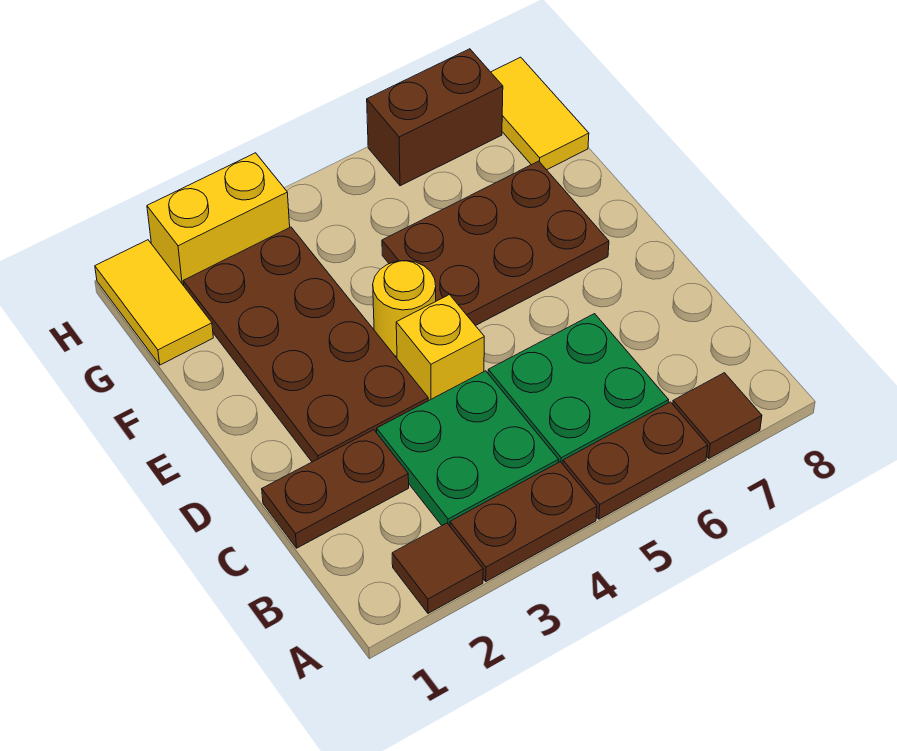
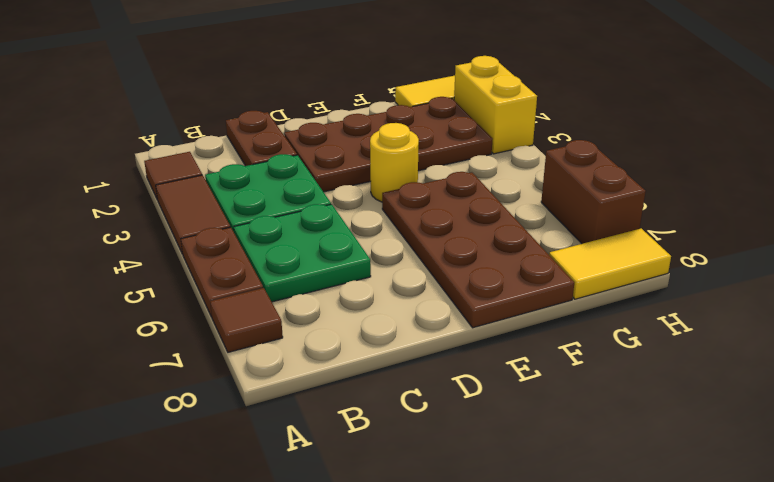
brown plate A3:A4 level 1 -> brown tile A3:A4 level 1
yellow brick D4 level 1 -> none
brown plate E5:F7 level 1 -> brown plate E5:F8 level 1

